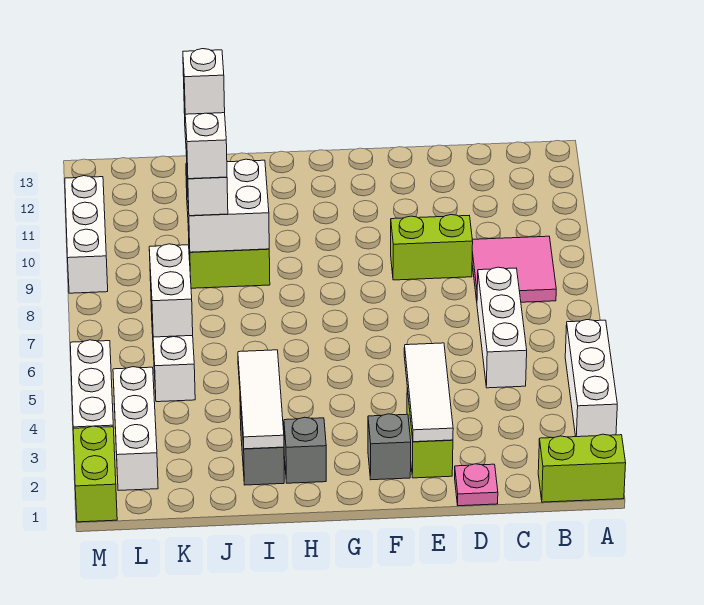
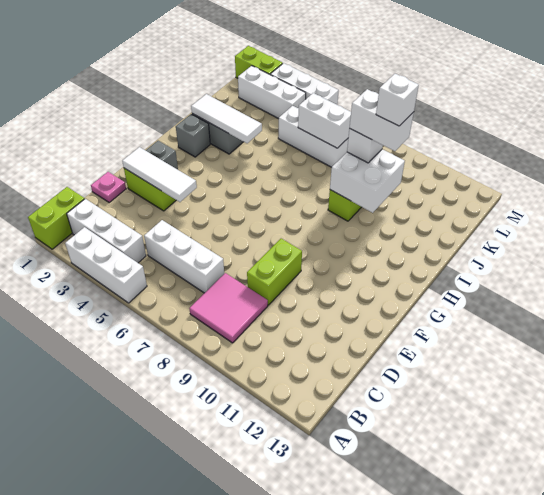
white brick M9:M11 level 1 -> white brick B2:B4 level 1

